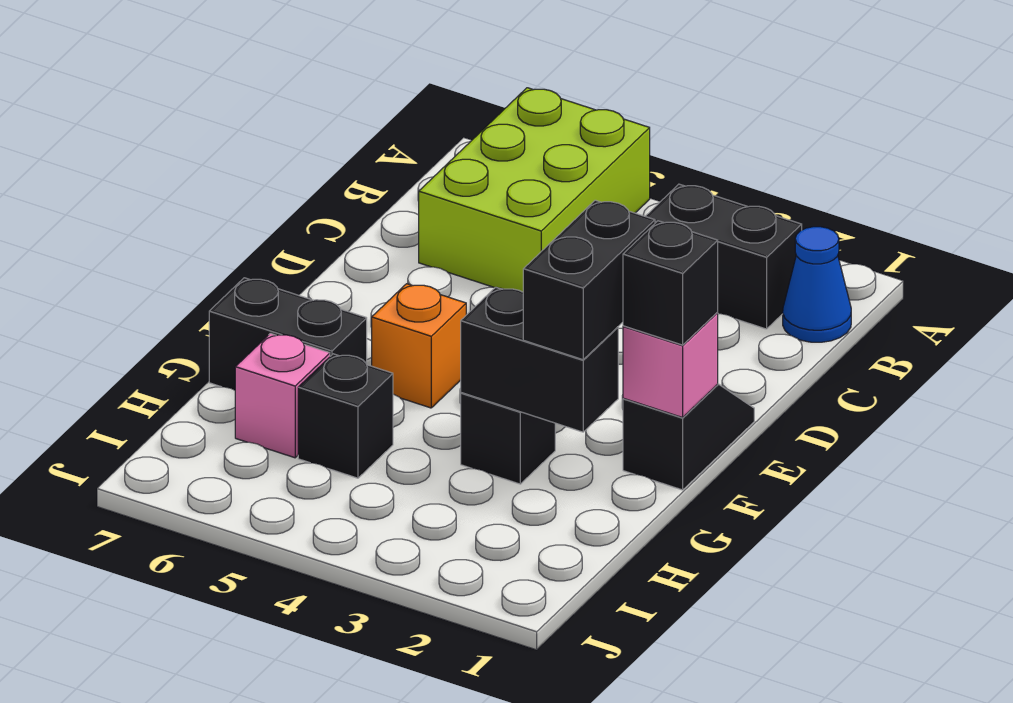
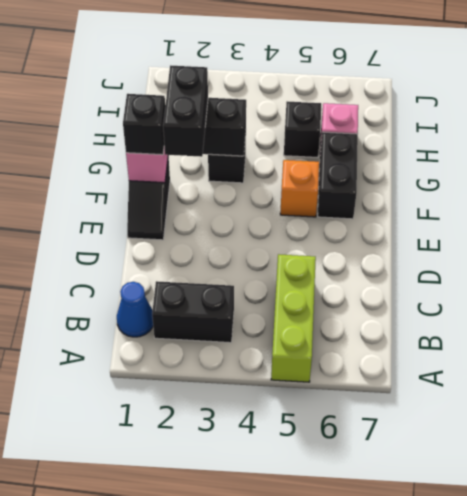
lime brick A5:C6 level 1 -> lime brick A5:C5 level 1
black brick G6:G7 level 1 -> black brick F6:G6 level 1

